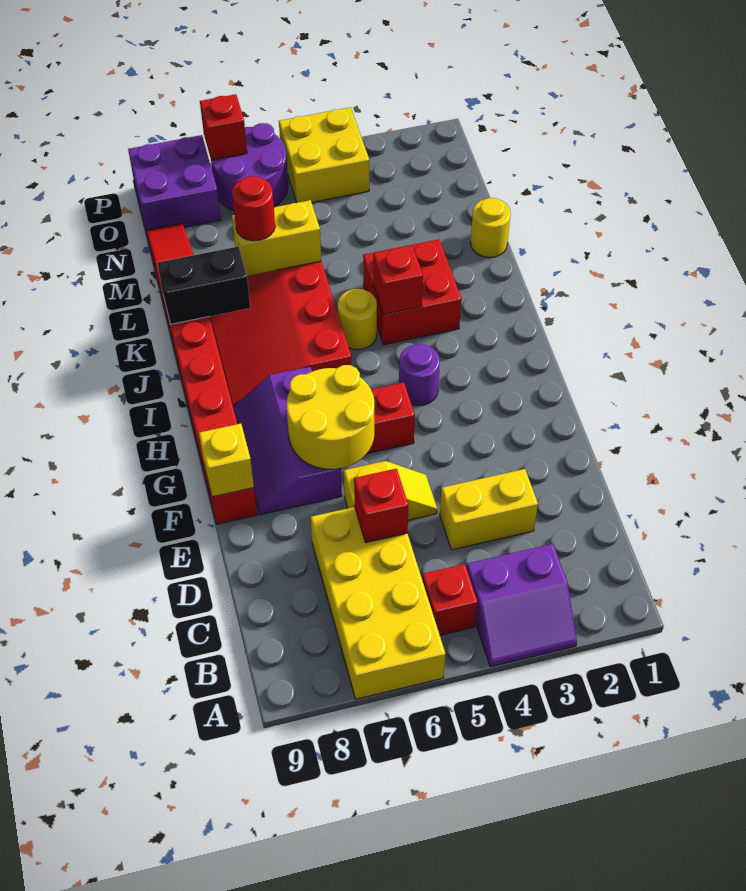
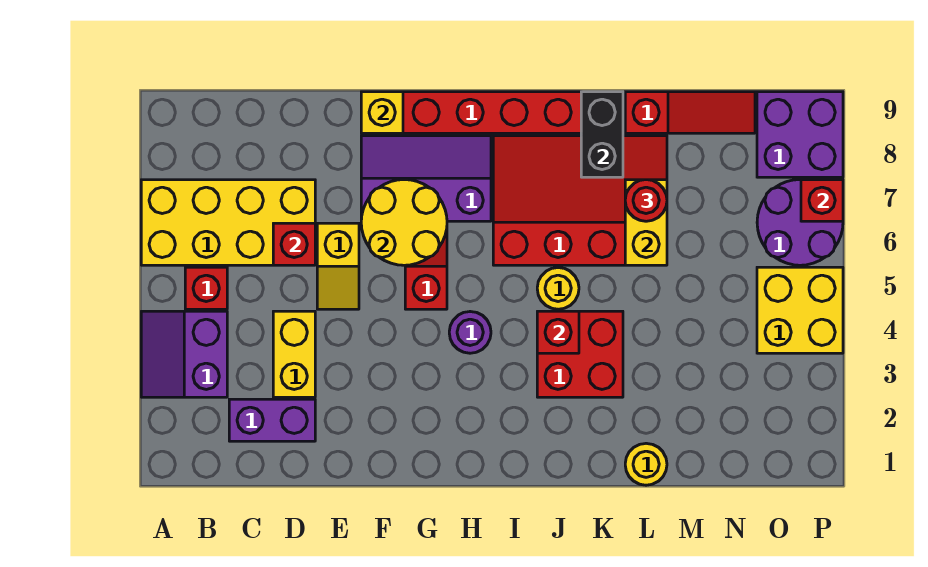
none -> purple brick C2:D2 level 1

